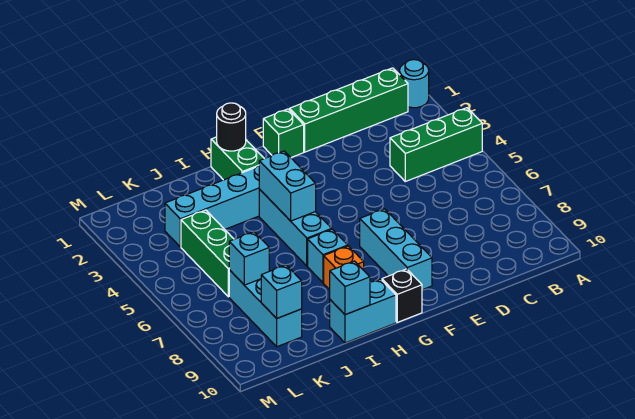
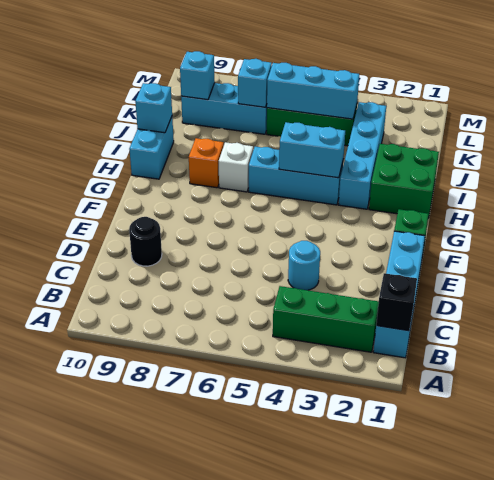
cyan round brick A1 level 1 -> cyan round brick D4 level 1
green brick A4:C4 level 1 -> green brick B2:B4 level 1
green brick B1:E1 level 1 -> cyan brick B1:E1 level 1
cyan brick F7:F9 level 1 -> cyan brick K4:K6 level 2
black brick G10 level 1 -> black brick B1 level 2
green brick H1:H2 level 1 -> green brick H1:I2 level 1
black round brick H1 level 2 -> black round brick D9 level 1
cyan brick H7 level 1 -> white brick H7 level 1

